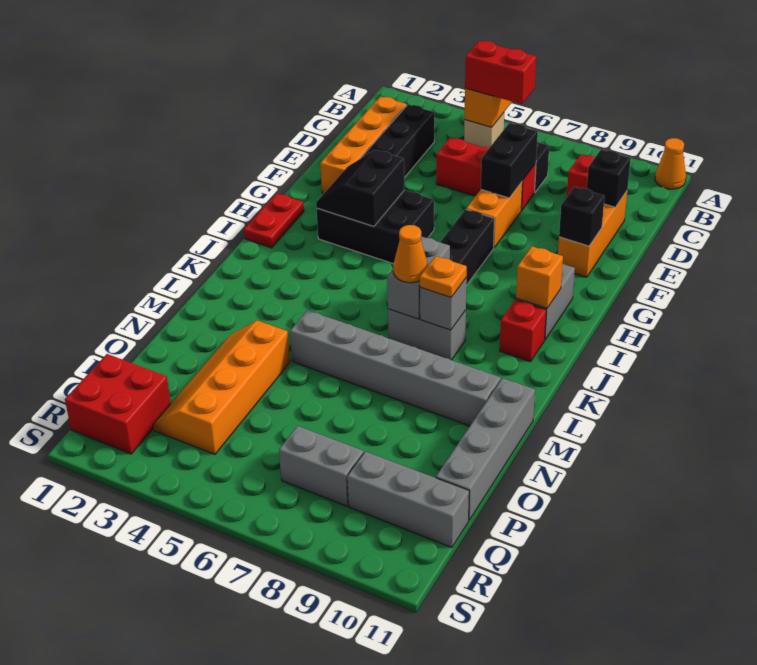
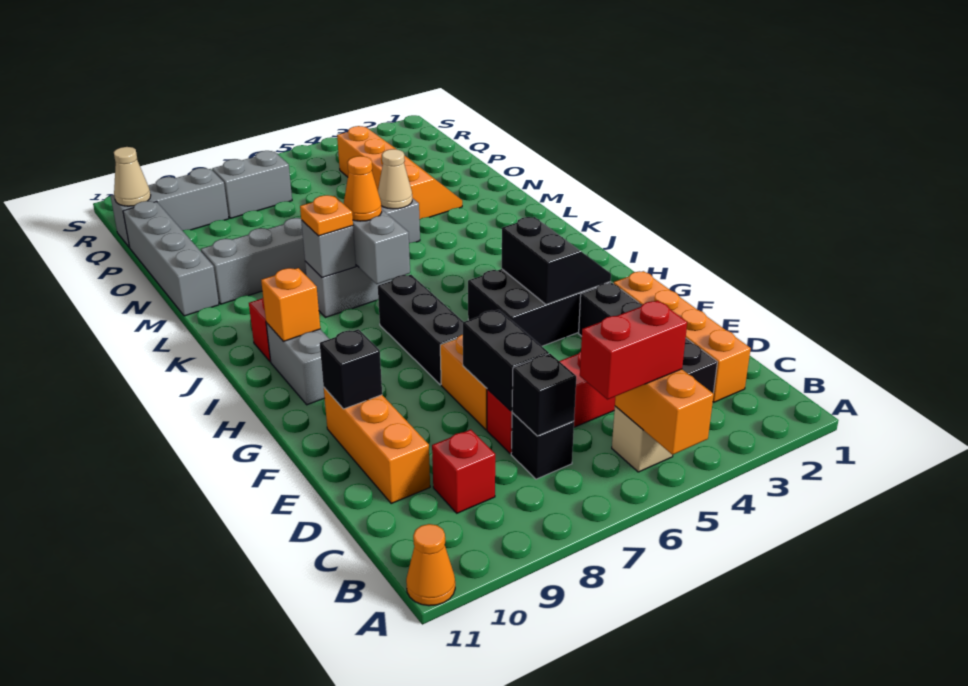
black brick D10 level 2 -> black brick C7 level 2
red plate H1:I1 level 1 -> none
none -> tan cone M5 level 2
red brick Q1:R2 level 1 -> none
none -> tan cone Q11 level 2

